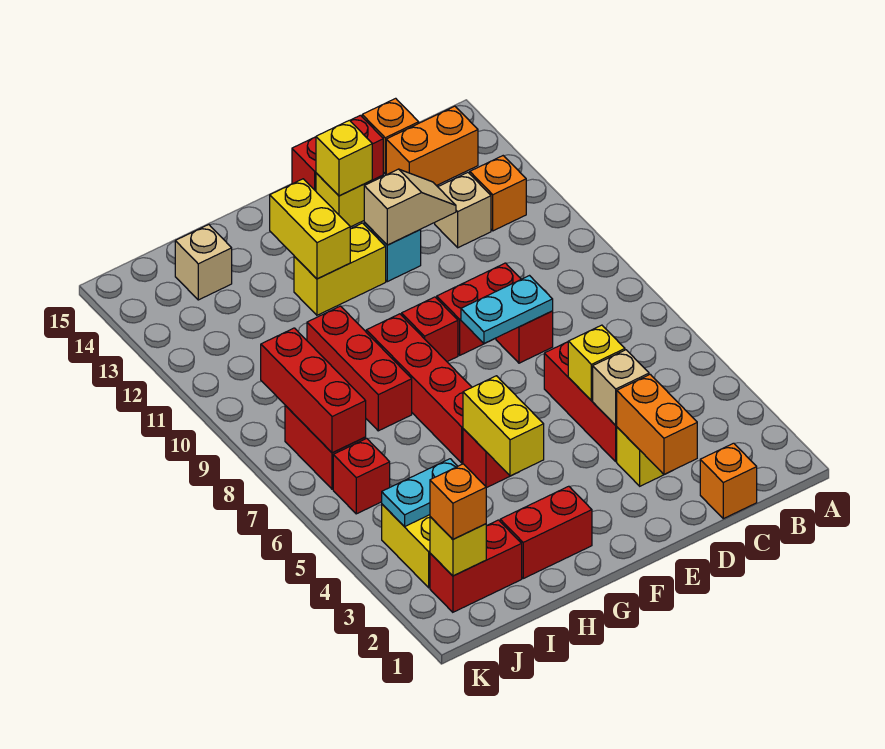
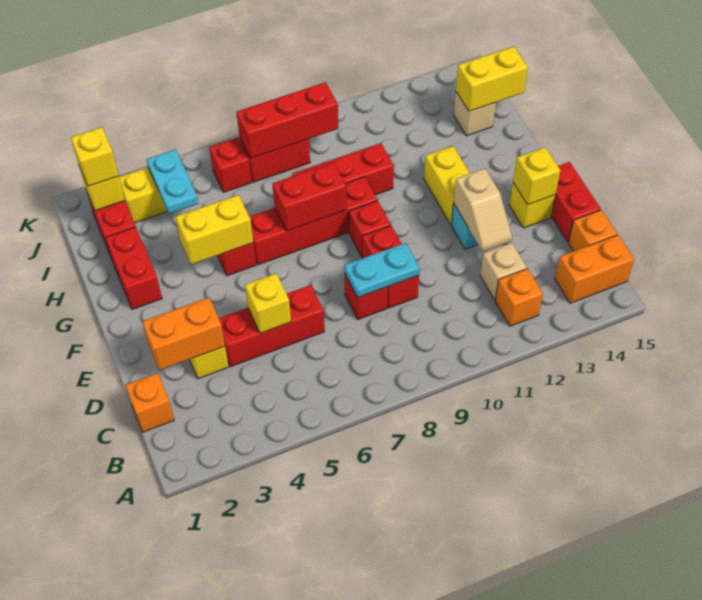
orange brick B14:C14 level 1 -> orange brick B14:B15 level 1
tan brick D4 level 2 -> none
cyan plate D8:E8 level 2 -> cyan plate D8:D9 level 2
none -> red brick G7:G8 level 2
yellow brick G12:G13 level 2 -> yellow brick I14:I15 level 2
orange brick J2 level 3 -> yellow brick J2 level 3

